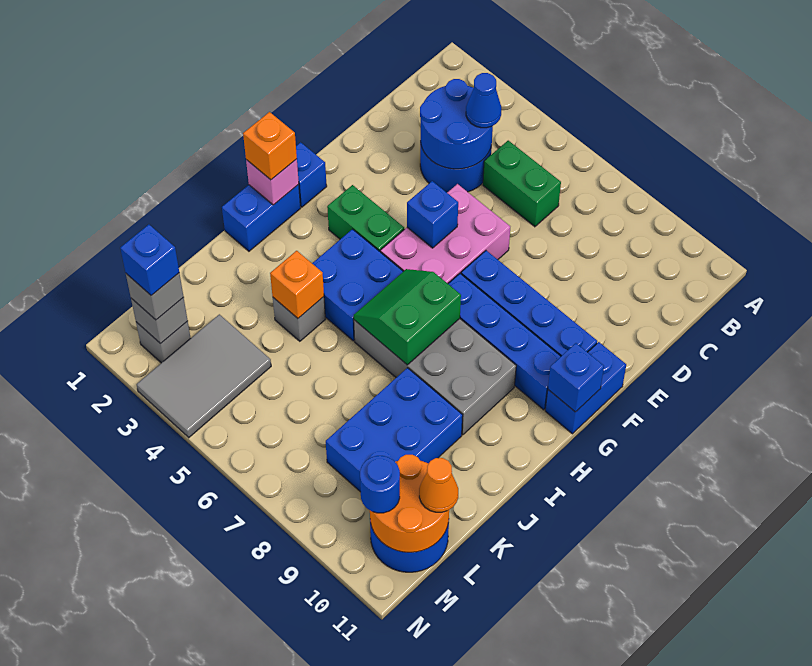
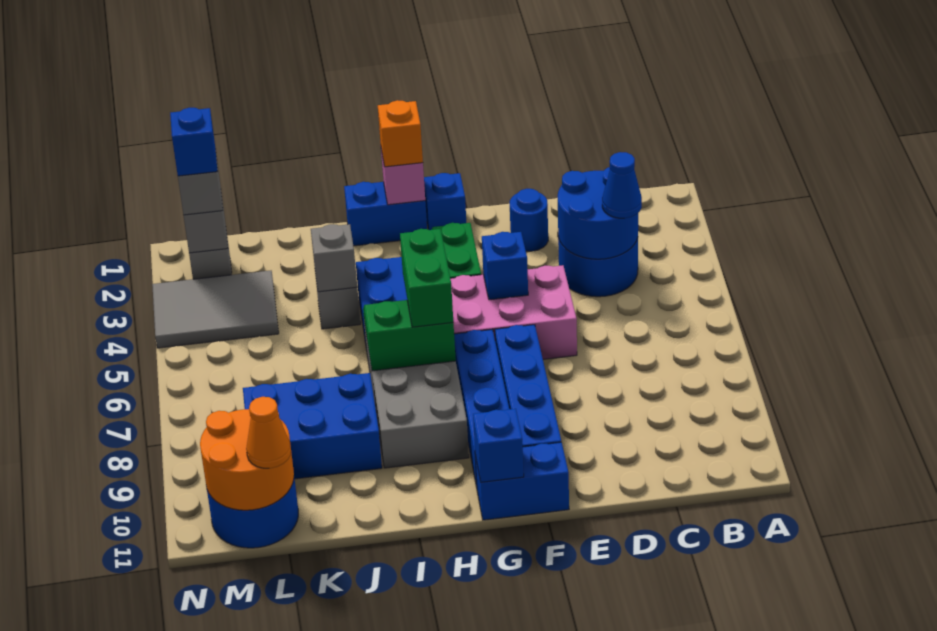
green brick C5:C6 level 1 -> green brick H6:H7 level 3
orange brick J4 level 2 -> grey brick J4 level 2
blue round brick M10 level 3 -> blue round brick E2 level 1

